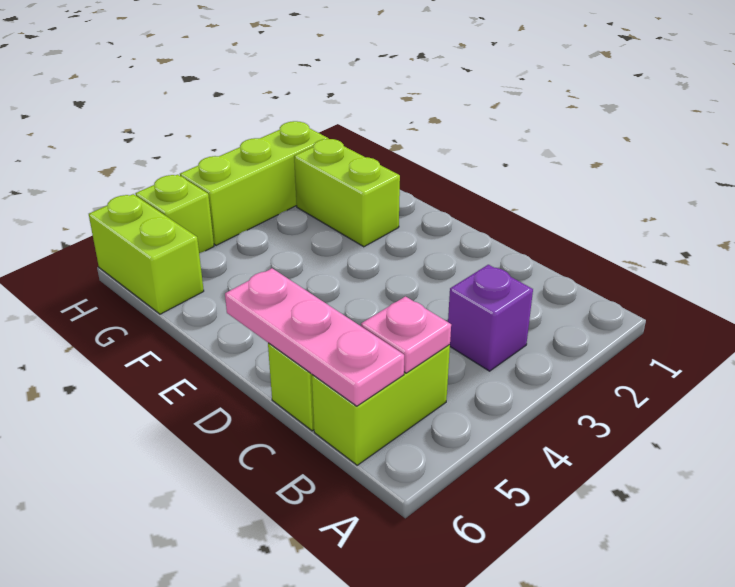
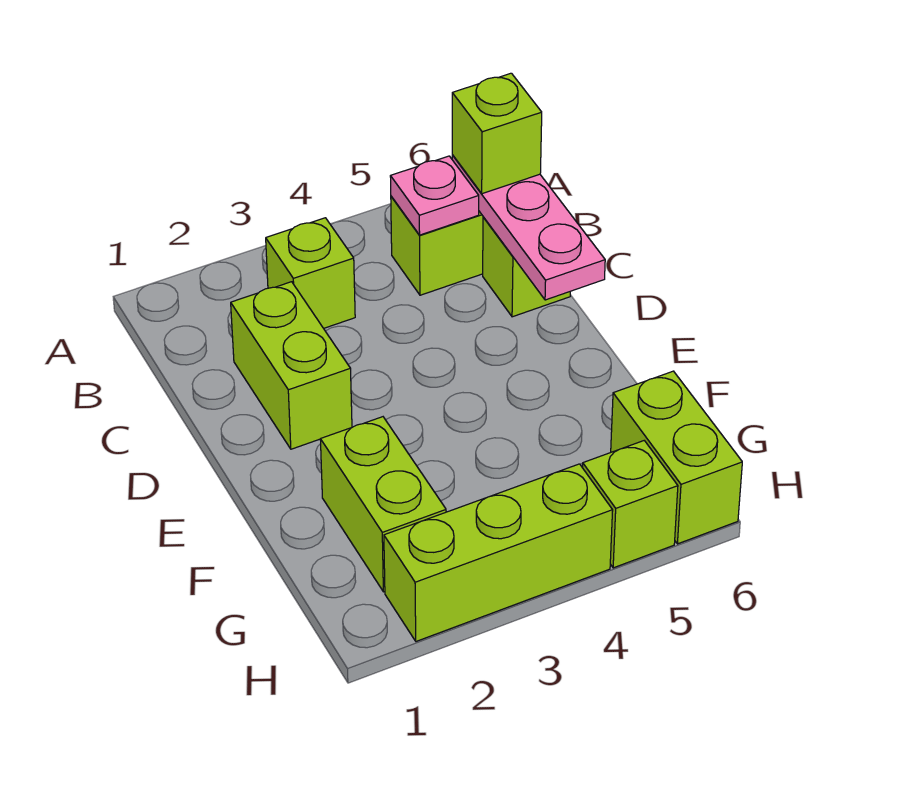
purple brick B3 level 1 -> lime brick B3 level 1
none -> lime brick B6 level 3
none -> lime brick C2:D2 level 1

